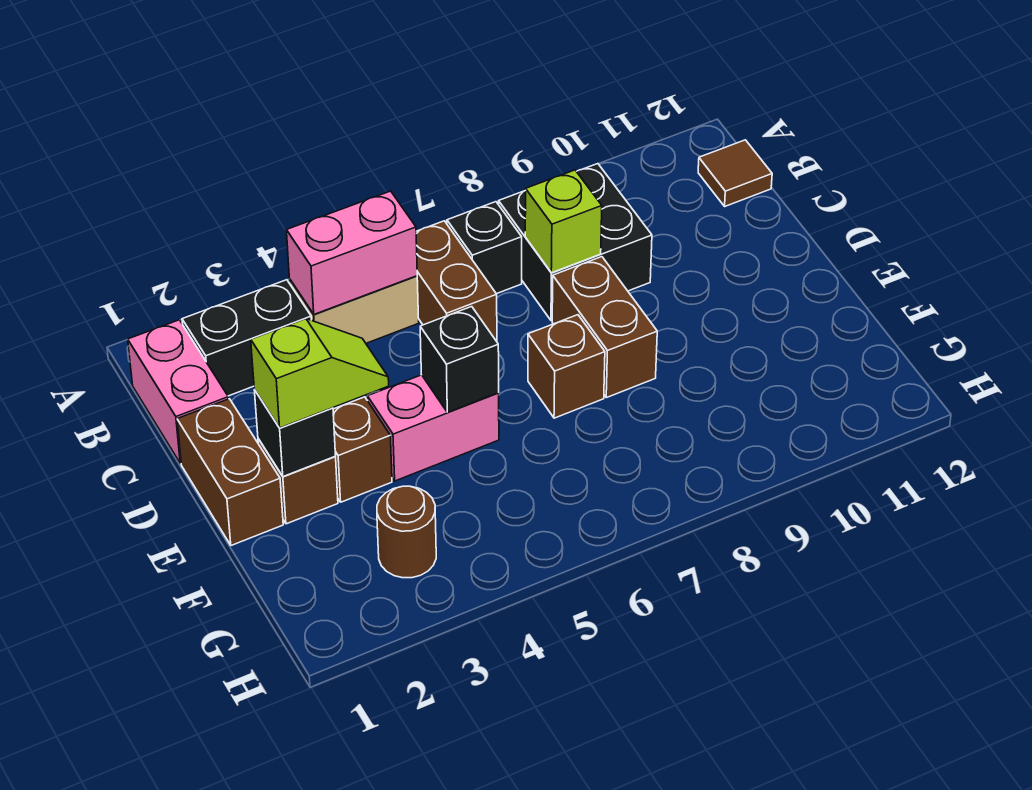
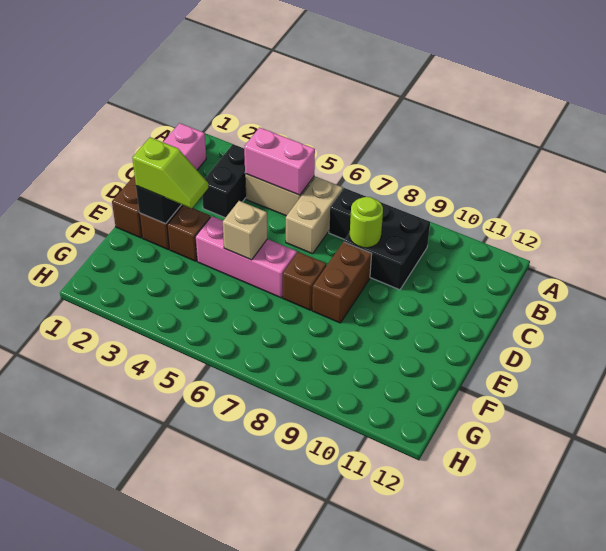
black brick B2:B3 level 1 -> black brick B3:C3 level 1
brown brick B6:C6 level 1 -> tan brick B6:C6 level 1
brown tile B12 level 1 -> none
lime brick C8 level 2 -> lime round brick C8 level 2
pink brick E4:E5 level 1 -> pink brick E4:E6 level 1
black brick E5 level 2 -> tan brick E5 level 2
brown round brick G3 level 1 -> none

